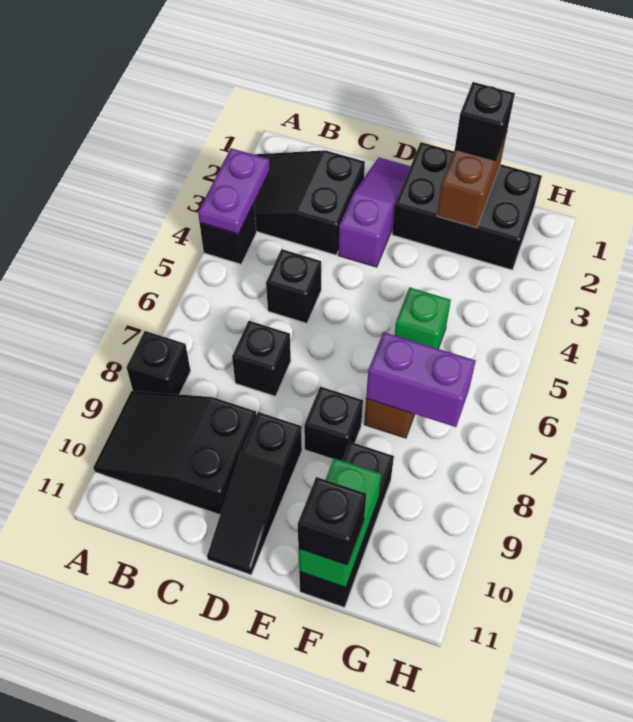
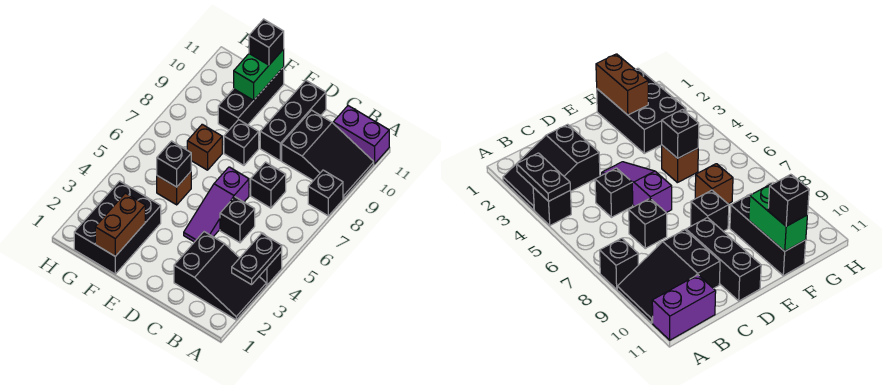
purple plate A3:A4 level 2 -> black plate A3:A4 level 2
purple slope D1:D3 level 1 top 3 -> purple slope D4:D6 level 1 top 6
black slope D9:D11 level 1 top 9 -> black brick D9:D11 level 1
black brick E1:G2 level 1 -> black brick F1:G3 level 1
black brick F1 level 3 -> black brick F5 level 2
green brick F5 level 1 -> brown brick F5 level 1
purple brick F7:G7 level 2 -> purple brick A11:B11 level 1

